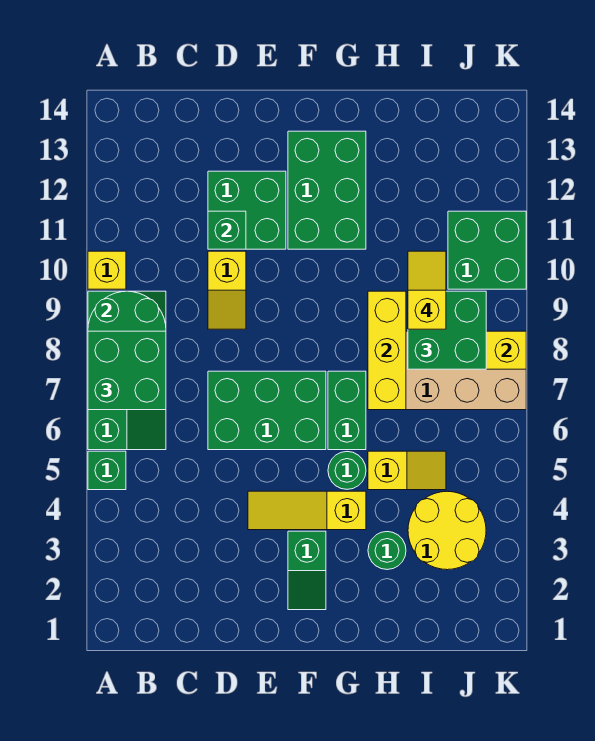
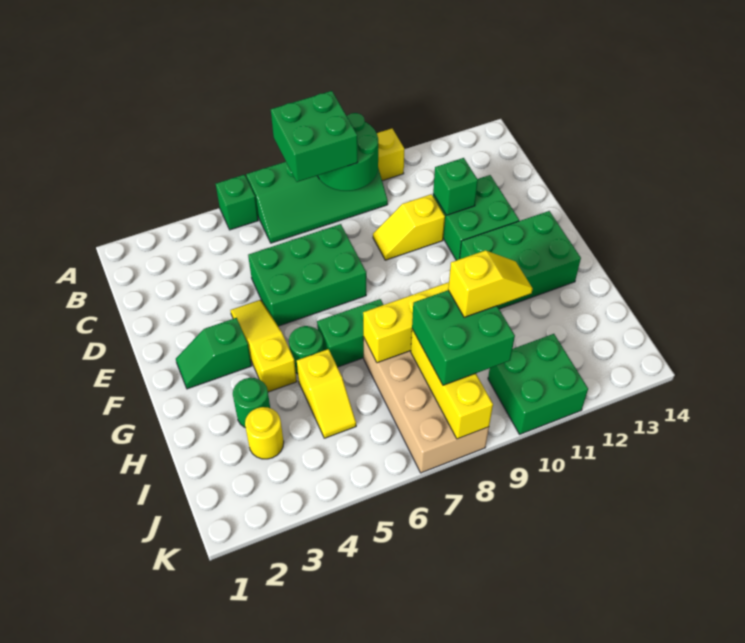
green brick D6:F7 level 1 -> green brick D5:E7 level 1
yellow round brick I3:J4 level 1 -> yellow round brick I3 level 1

